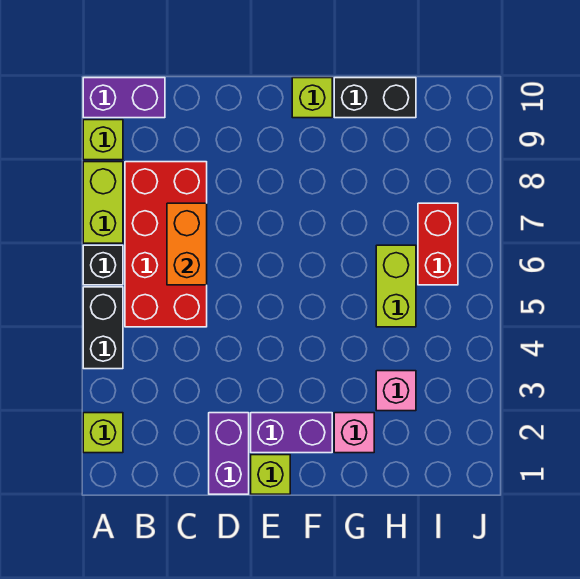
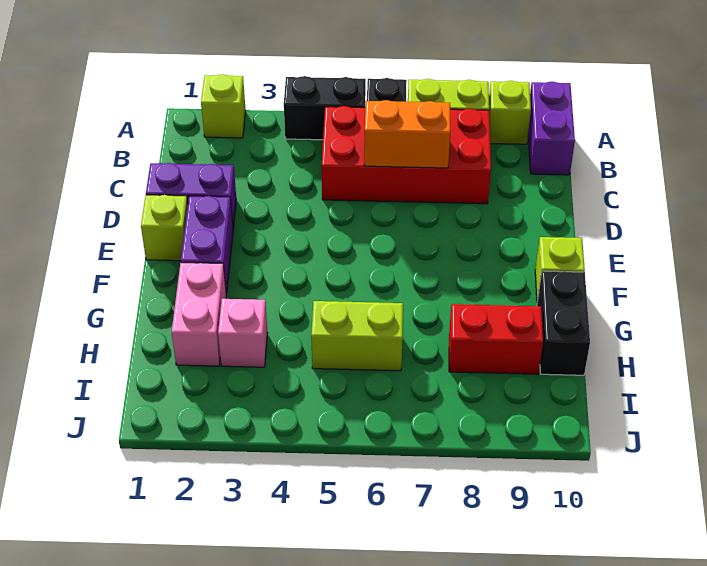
pink brick G2 level 1 -> pink brick G2:H2 level 1
red brick I6:I7 level 1 -> red brick H8:H9 level 1

